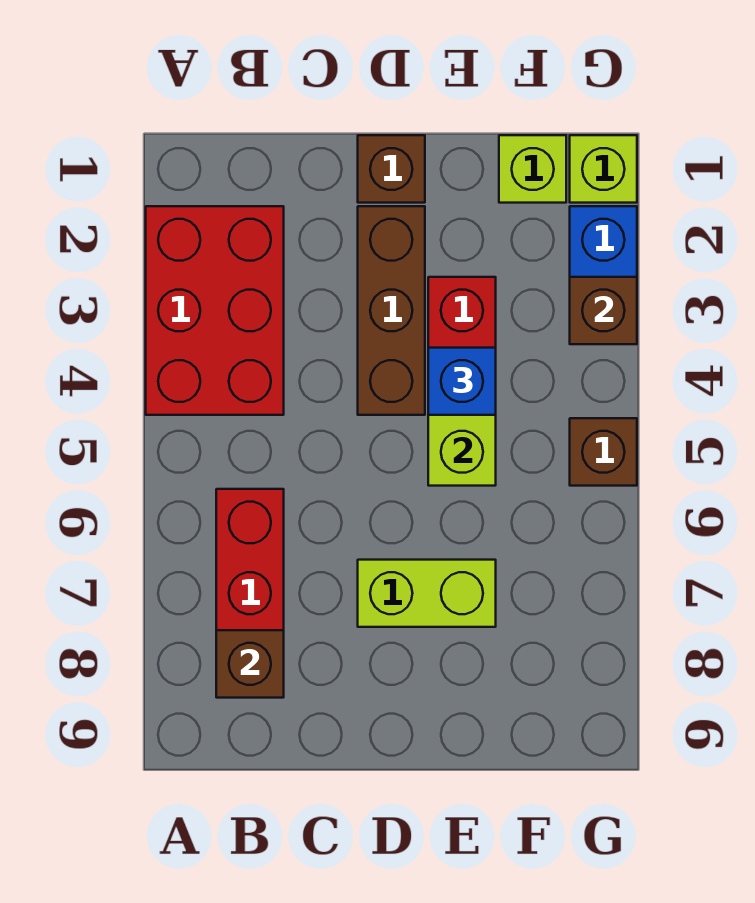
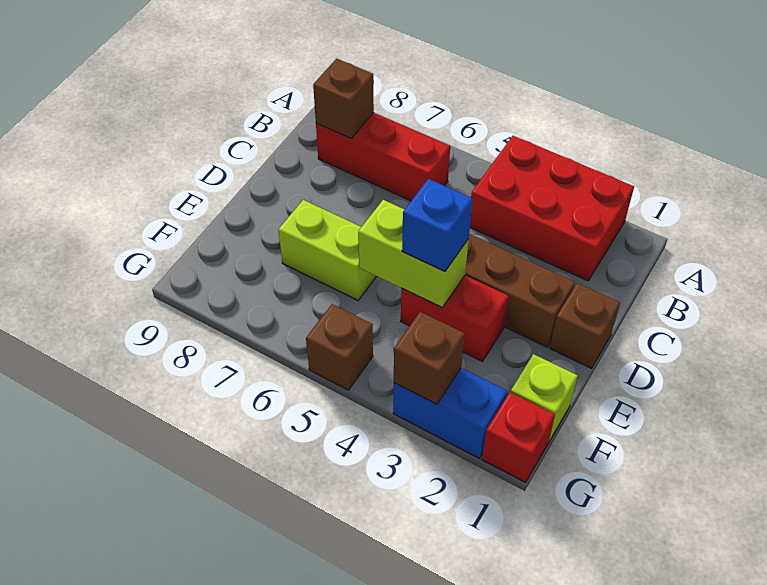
lime brick D7:E7 level 1 -> lime brick E6:E7 level 1
lime brick G1 level 1 -> red brick G1 level 1

